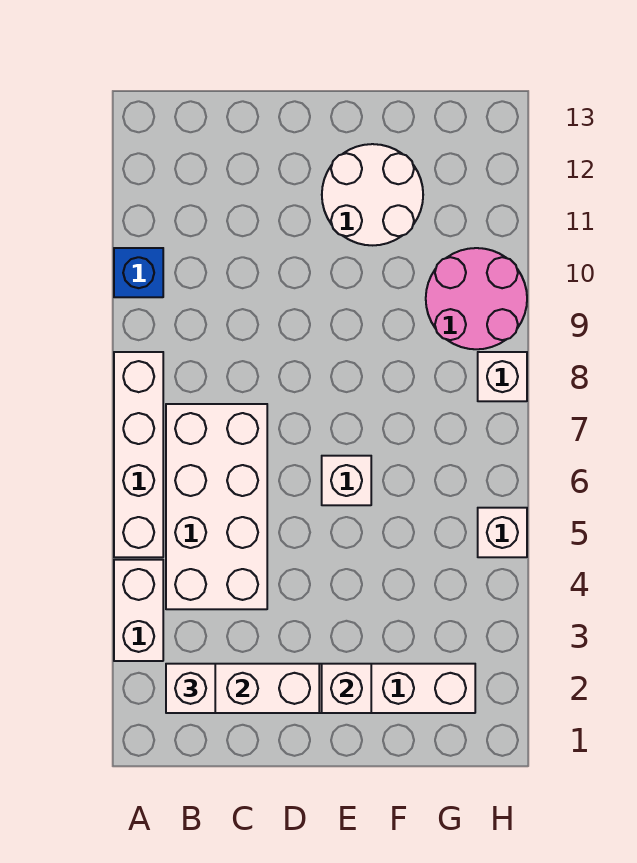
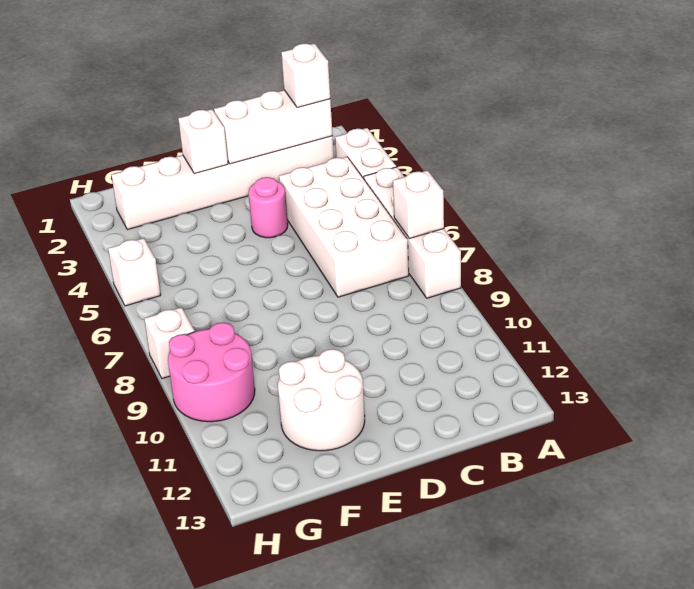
blue brick A10 level 1 -> none
none -> pink round brick D4 level 1
white brick E6 level 1 -> white brick A7 level 2

